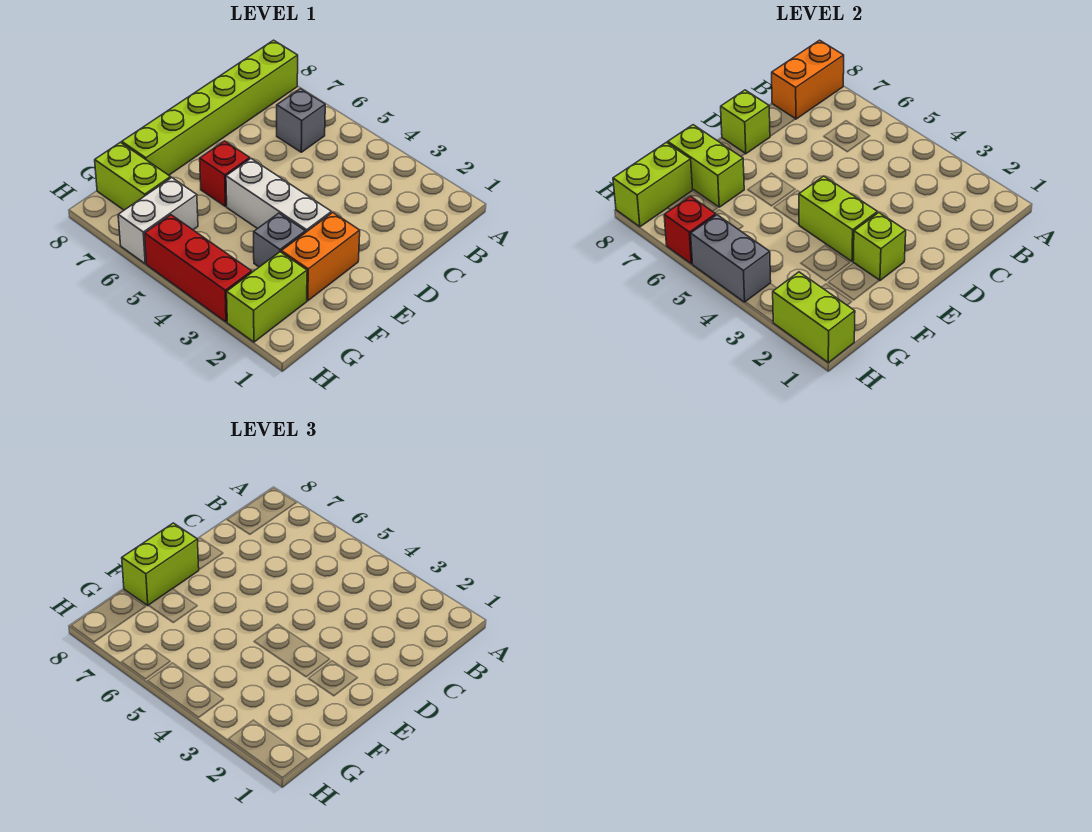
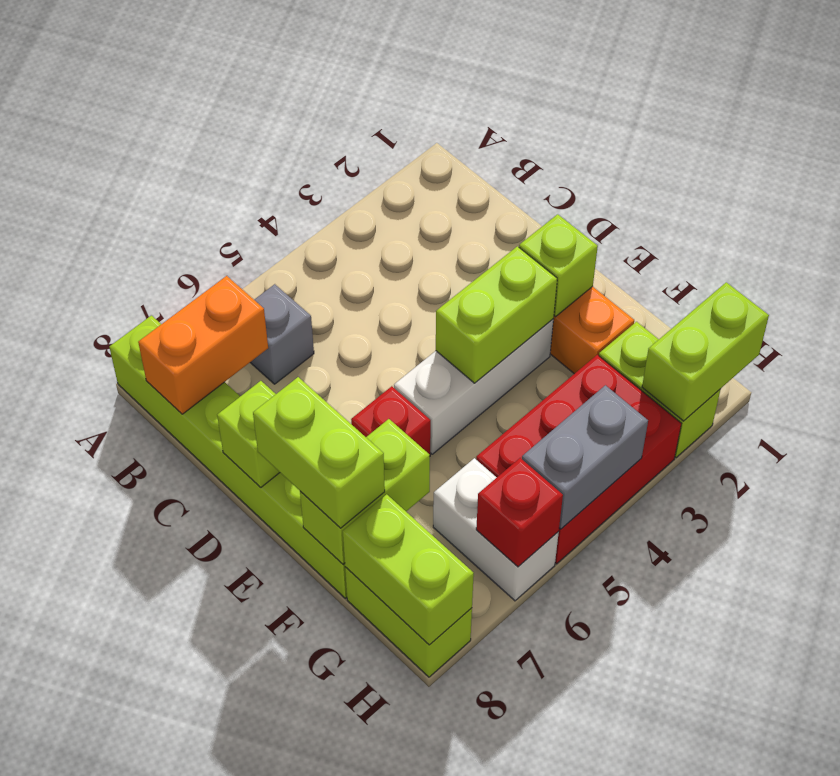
orange brick A8:B8 level 2 -> orange brick B7:B8 level 2
grey brick F3 level 1 -> none
lime brick G7:G8 level 1 -> lime brick G8:H8 level 1
red brick H3:H5 level 1 -> red brick G3:H5 level 1

